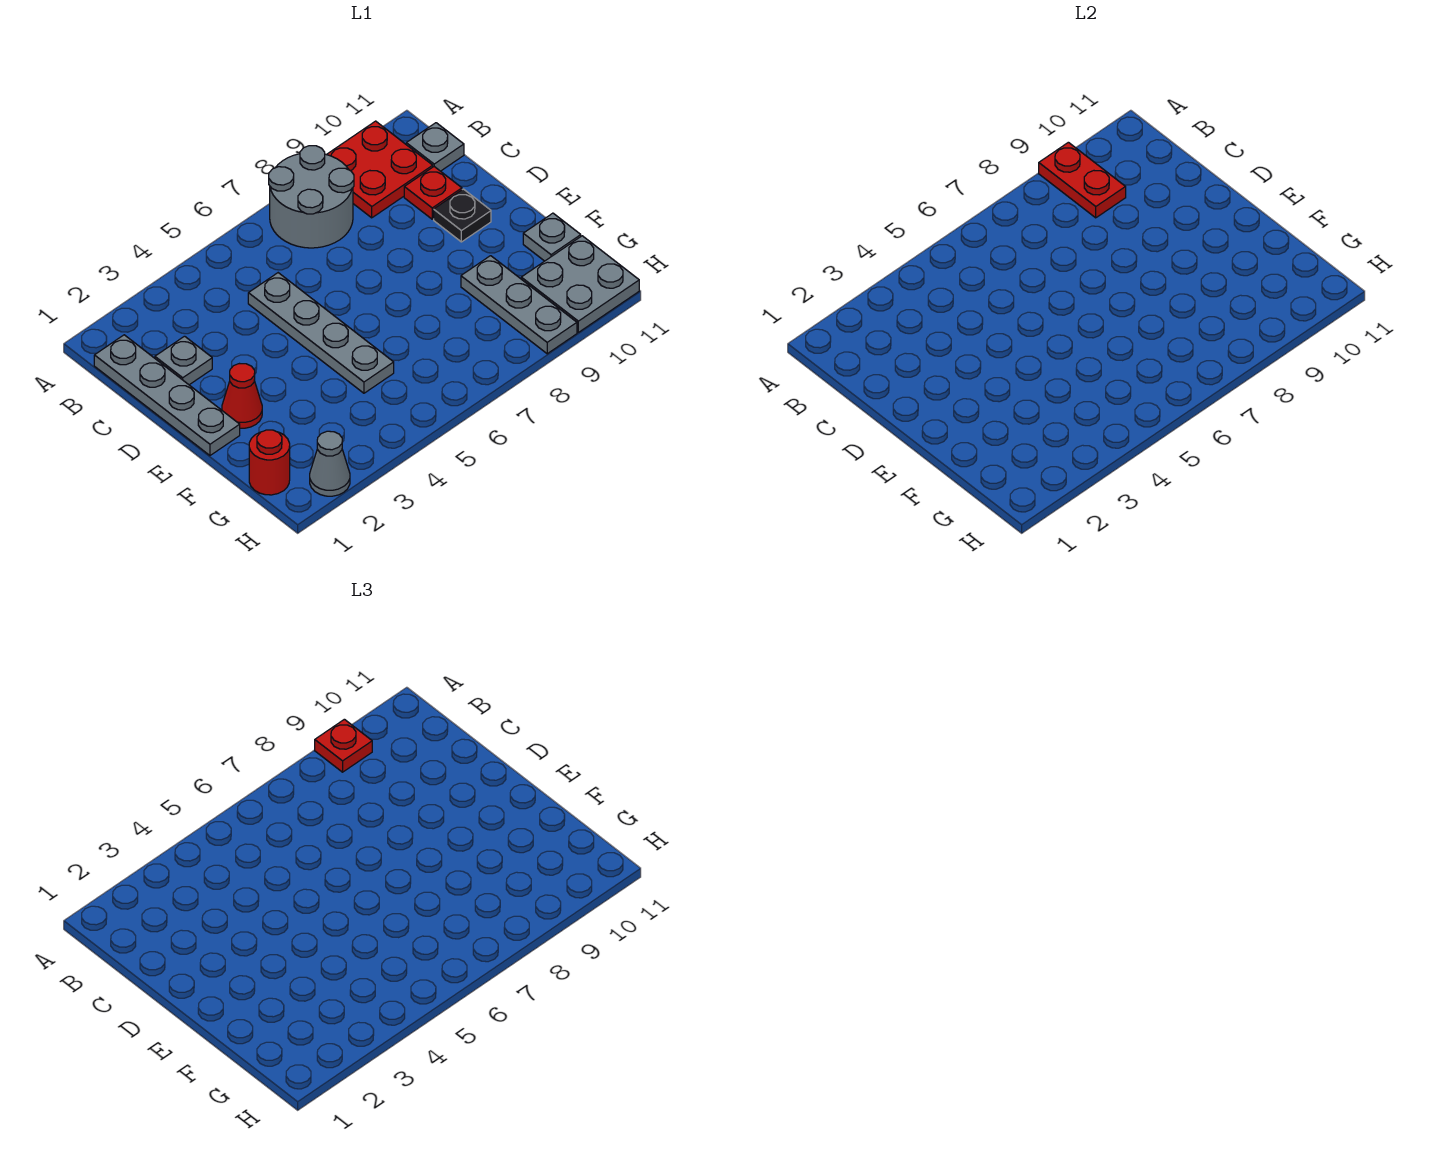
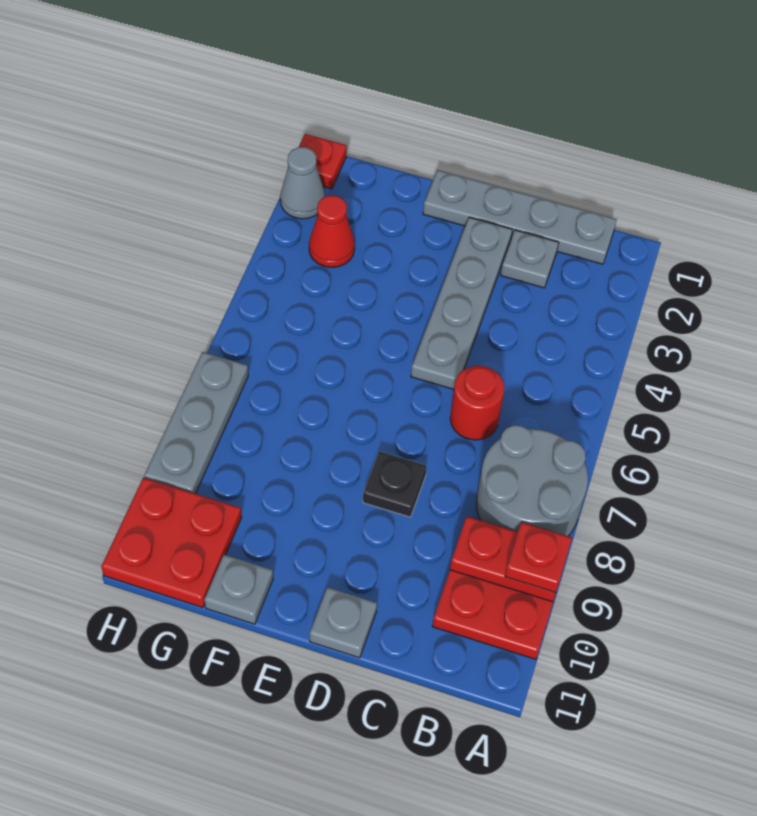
grey plate B11 level 1 -> grey plate D11 level 1
grey plate C5:F5 level 1 -> grey plate D2:D5 level 1
red plate C10 level 1 -> red plate H1 level 1
black plate D10 level 1 -> black plate D8 level 1
red cone E2 level 1 -> red cone G3 level 1
grey plate F9:H9 level 1 -> grey plate H7:H9 level 1
red round brick G1 level 1 -> red round brick C6 level 1
grey plate G10:H11 level 1 -> red plate G10:H11 level 1

